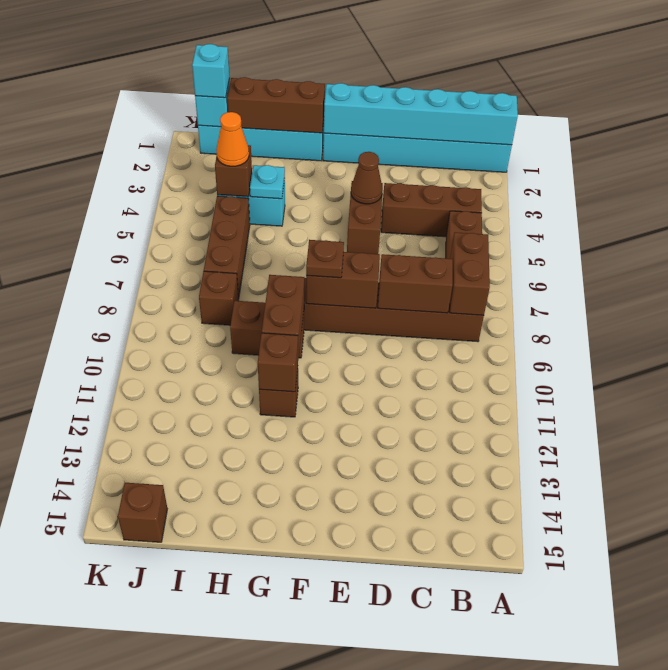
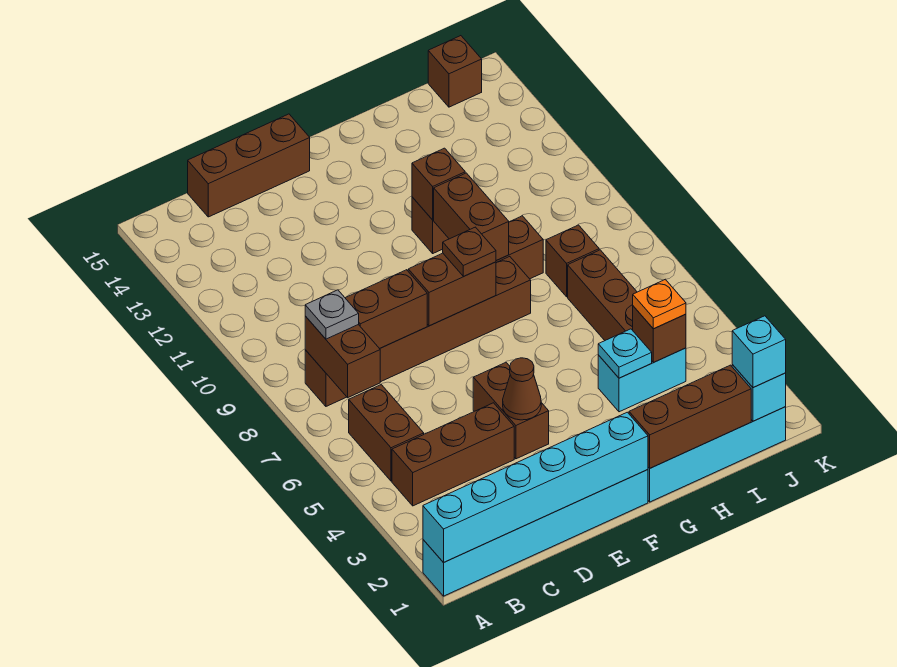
none -> grey plate B8 level 3
none -> brown brick C15:E15 level 1
orange cone I4 level 3 -> orange plate I4 level 3

